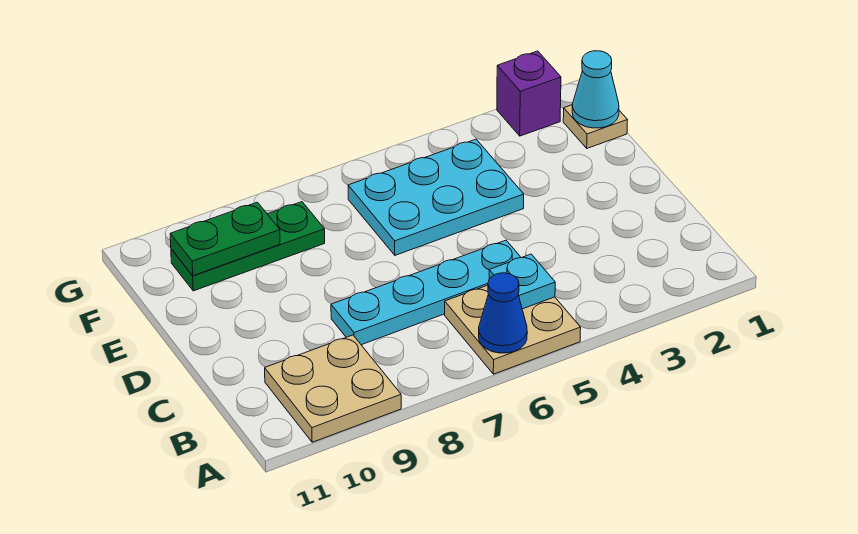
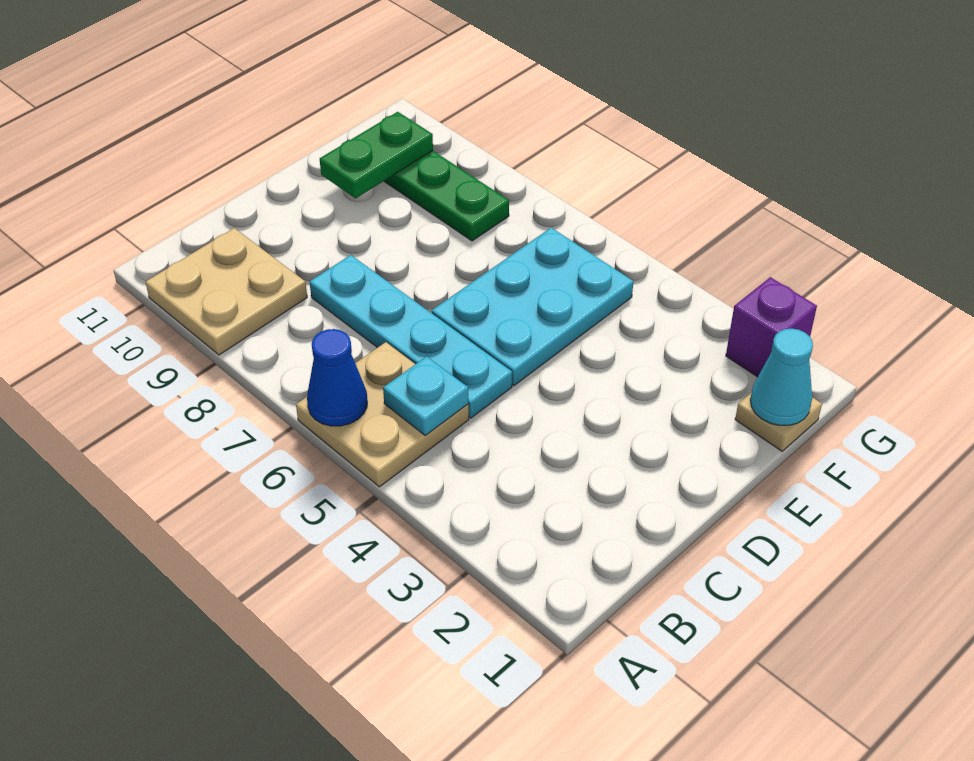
cyan plate E4:F6 level 1 -> cyan plate D5:F6 level 1
green plate F9:F10 level 2 -> green plate E10:F10 level 2

